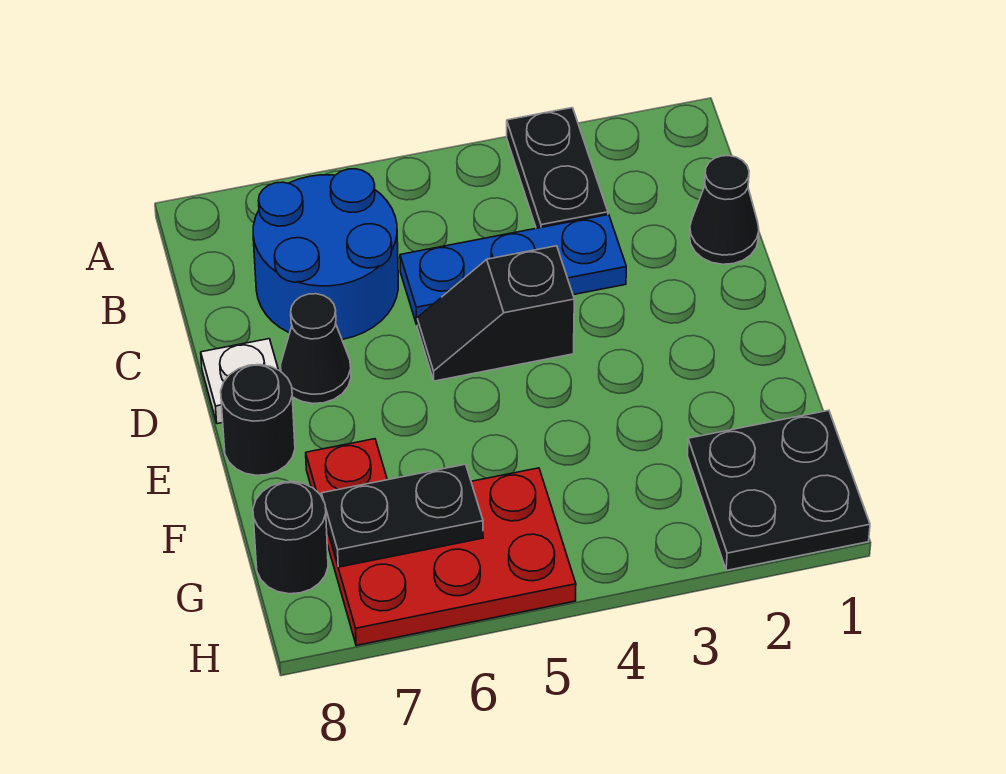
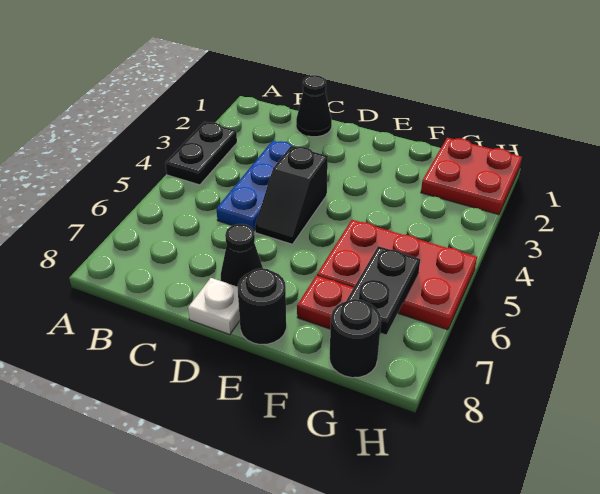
black plate A3:B3 level 1 -> black plate A3:A4 level 1
blue round brick B6:C7 level 1 -> none
black plate G1:H2 level 1 -> red plate G1:H2 level 1
red plate G5:H7 level 1 -> red plate F5:H6 level 1

